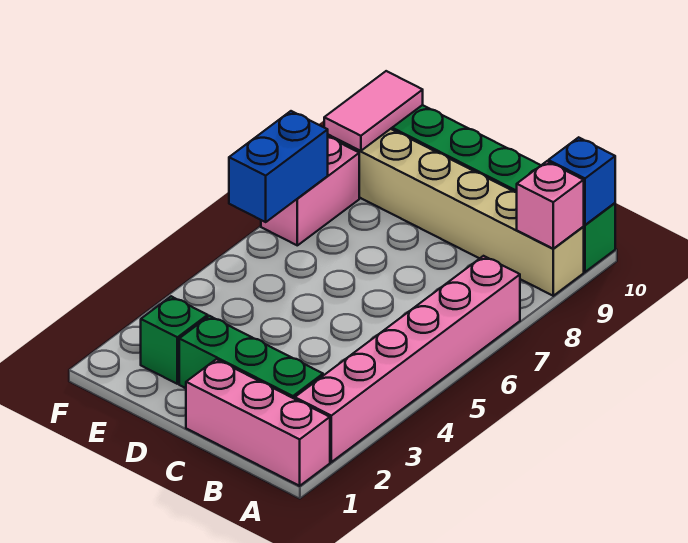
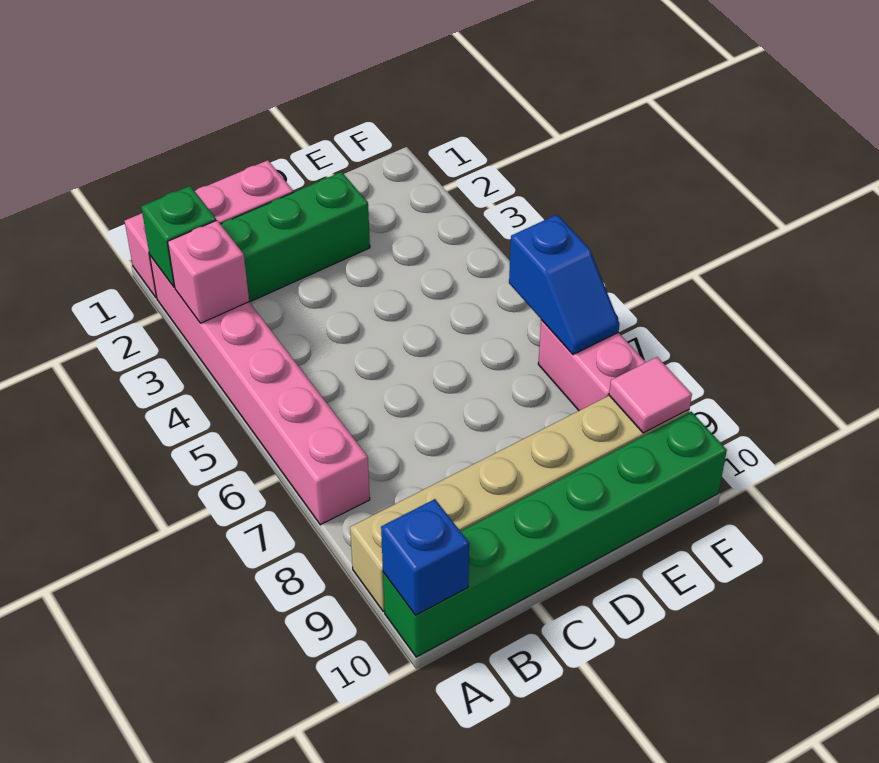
pink brick A9 level 2 -> pink brick A3 level 2
green brick E2 level 1 -> green brick A2 level 2
blue brick F6:F7 level 2 -> blue slope F6:F7 level 2 top 6
pink tile F9:F10 level 2 -> pink tile F9 level 2

